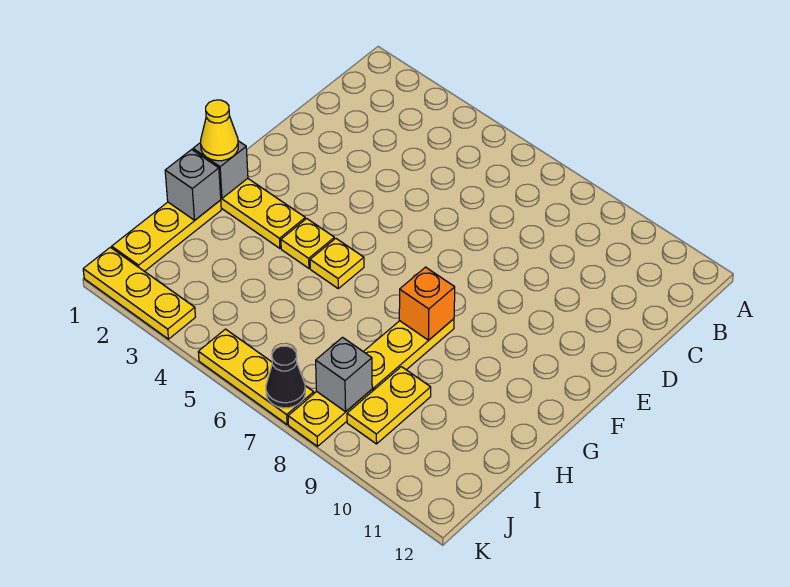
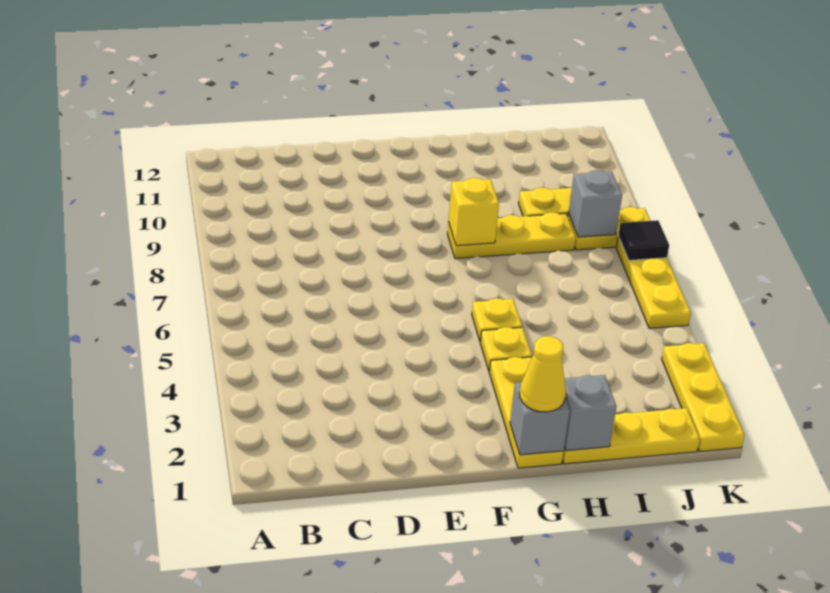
orange brick G8 level 2 -> yellow brick G8 level 2
black cone K7 level 2 -> black tile K7 level 2

